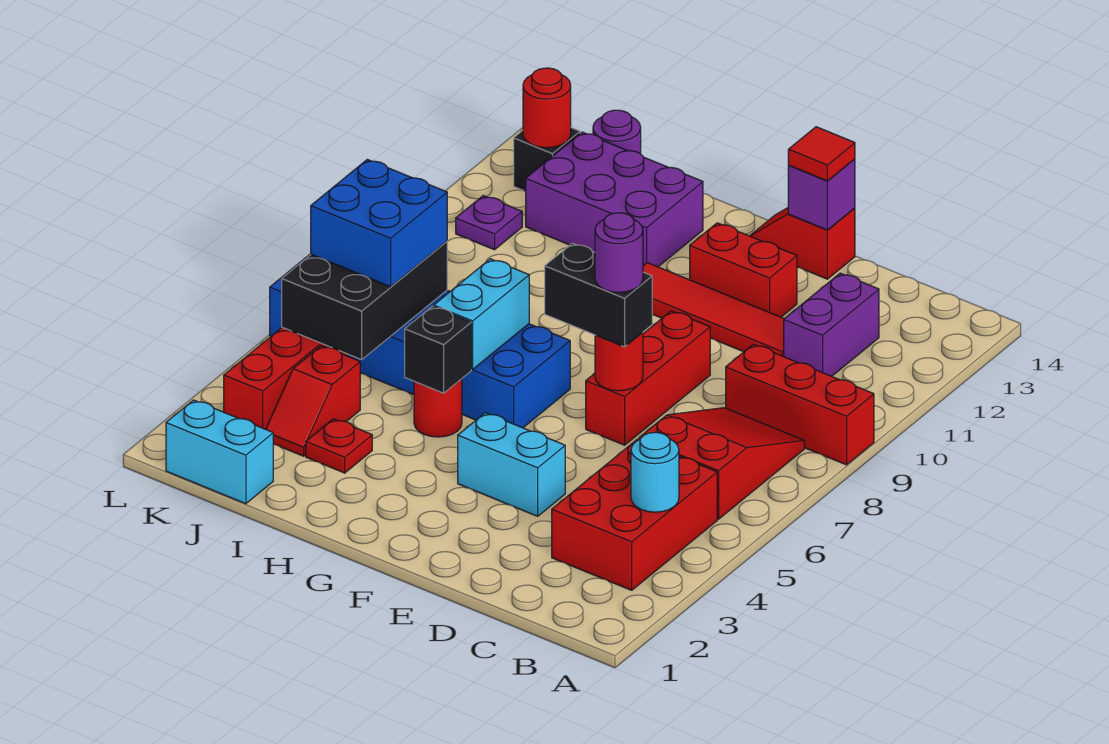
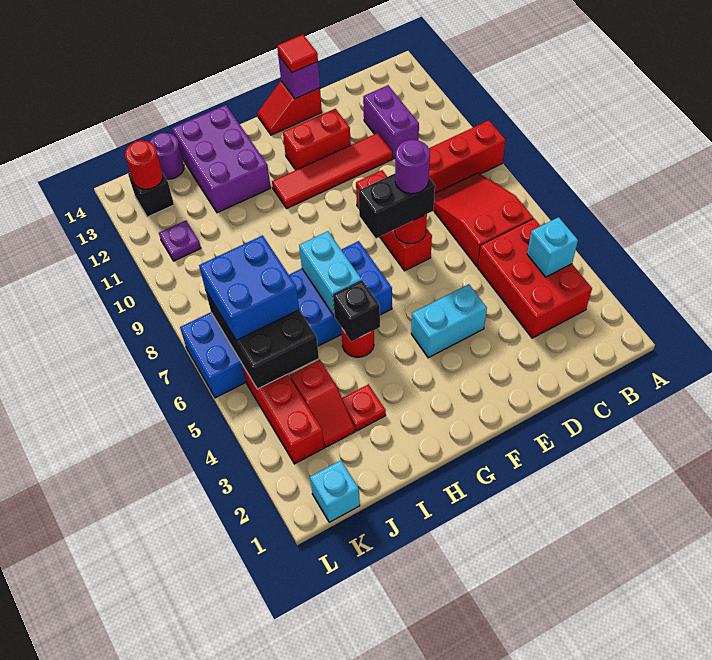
cyan round brick B4 level 2 -> cyan brick B4 level 2
purple brick H12:J13 level 1 -> purple brick H12:I14 level 1
cyan brick J1:K1 level 1 -> cyan brick K1 level 1

